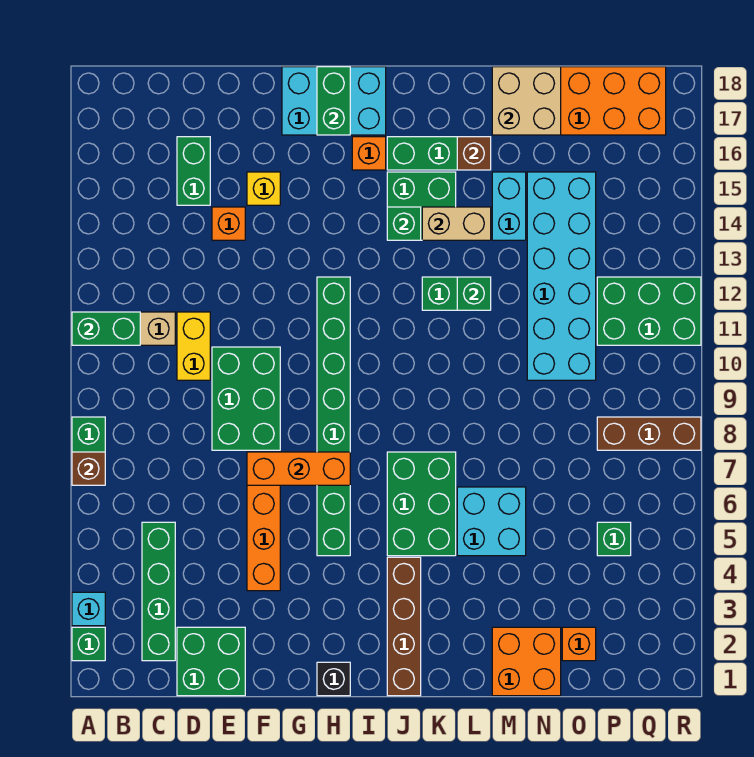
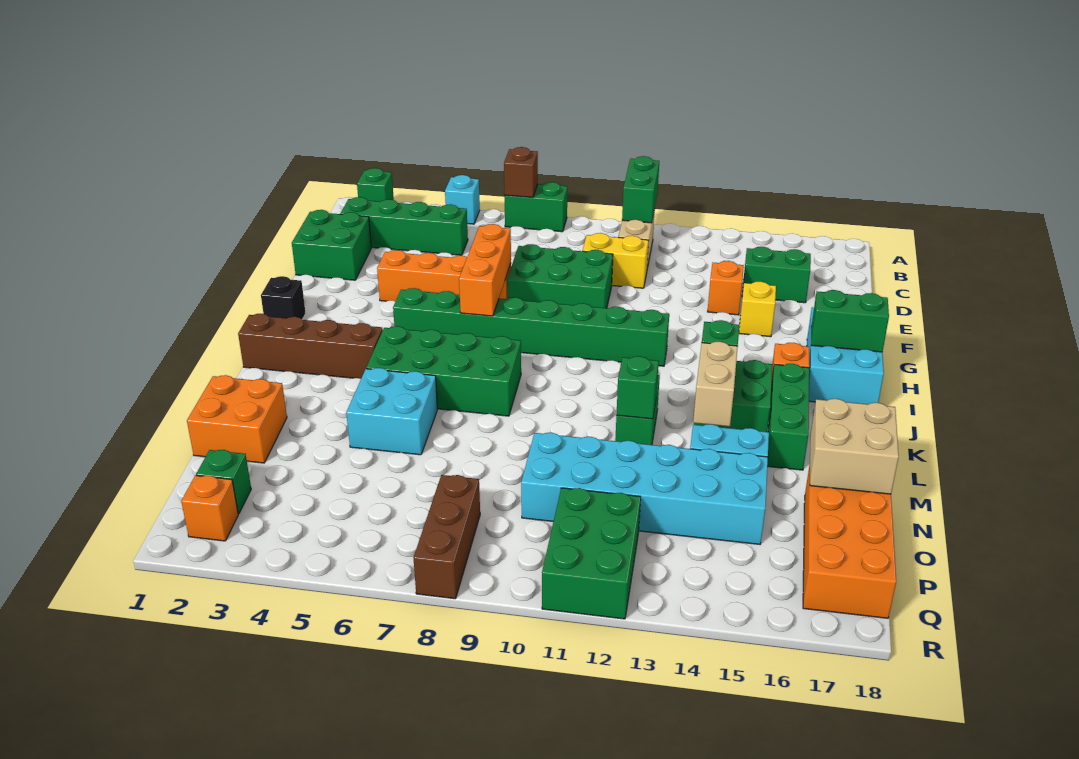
cyan brick A3 level 1 -> cyan brick A5 level 1
green brick J5:K7 level 1 -> green brick J5:K8 level 1
brown brick L16 level 2 -> none
orange brick O2 level 1 -> orange brick Q2 level 1
green brick P5 level 1 -> green brick P2 level 1

